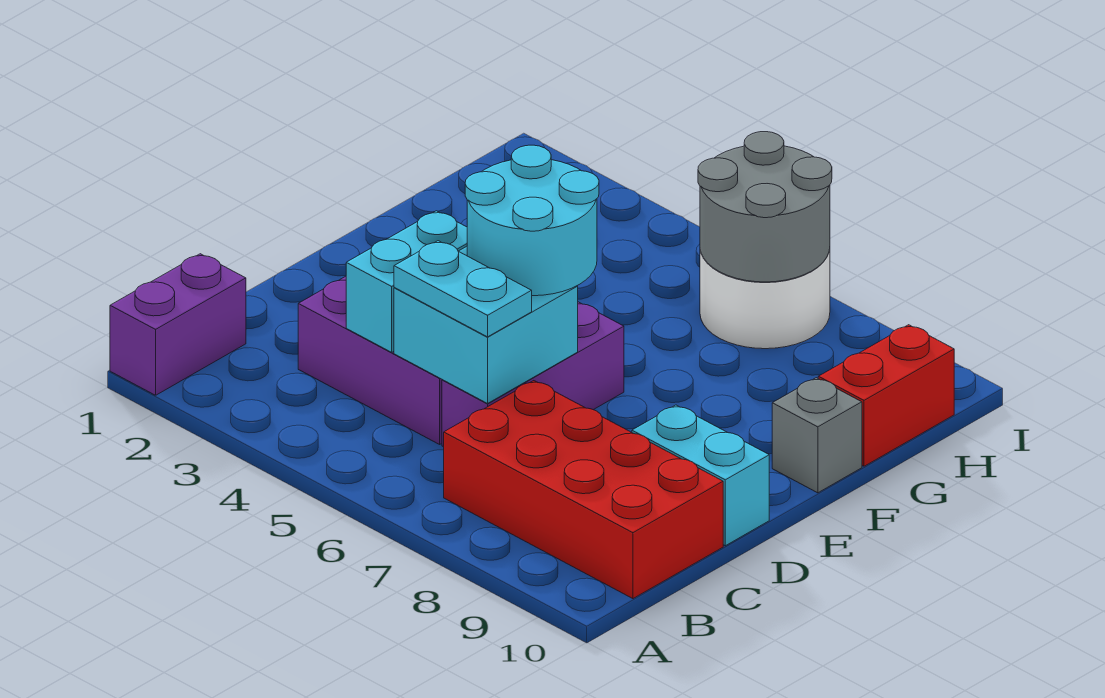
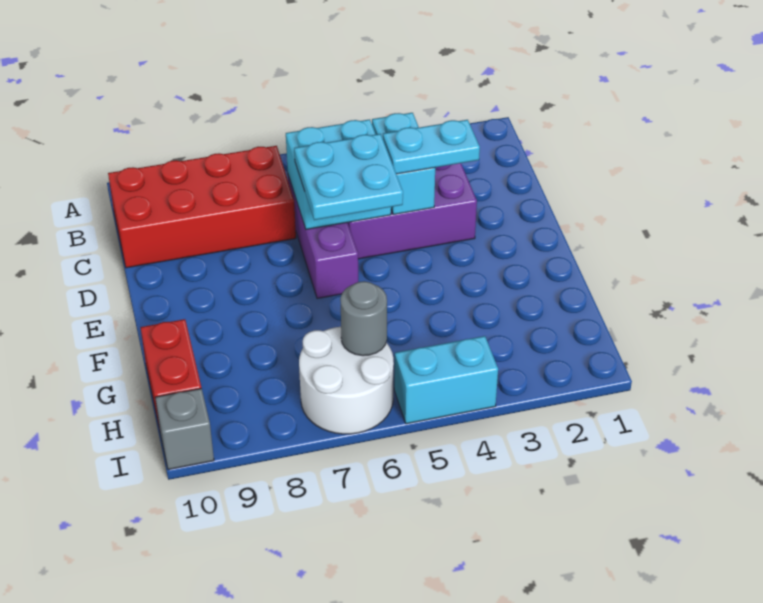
purple brick A1:B1 level 1 -> none
cyan plate C5:C6 level 3 -> cyan plate D3:D4 level 3
cyan round brick D5:E6 level 3 -> cyan plate D5:E6 level 3
cyan brick D9:D10 level 1 -> cyan brick I4:I5 level 1
grey brick F10 level 1 -> grey brick I10 level 1
grey round brick H6:I7 level 2 -> grey round brick H6 level 2

